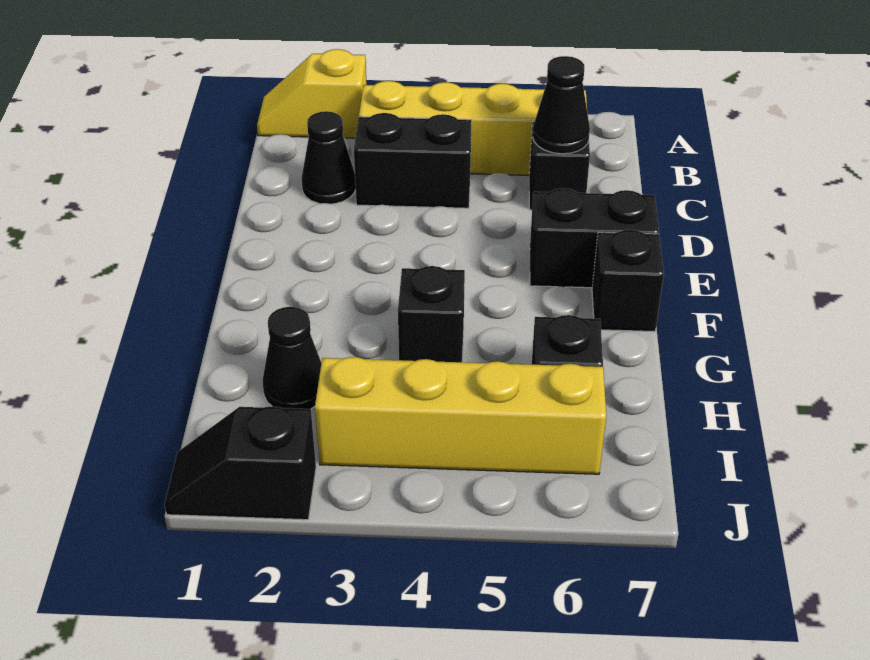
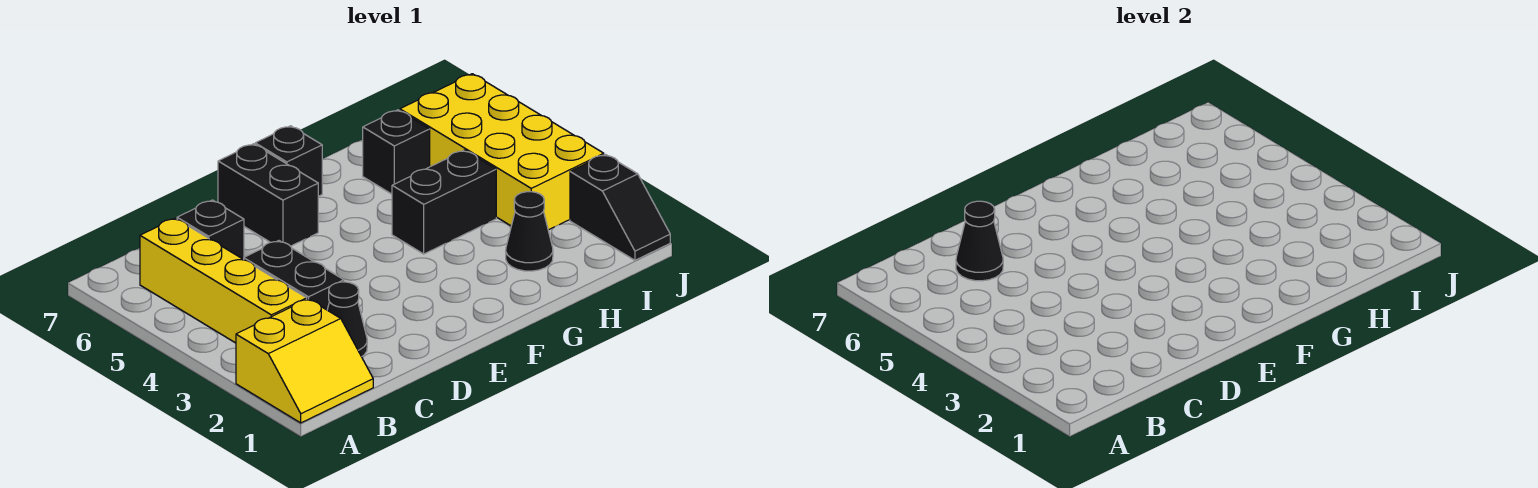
yellow slope A1:A2 level 1 top 2 -> yellow slope A1:B2 level 1 top 2
black brick G4 level 1 -> black brick G4:H4 level 1
yellow brick I3:I6 level 1 -> yellow brick I3:J6 level 1

